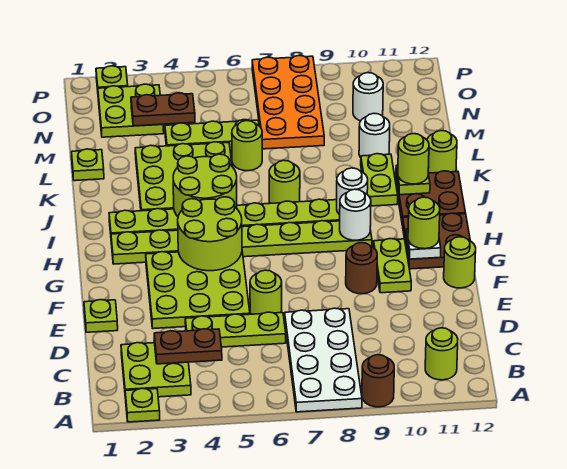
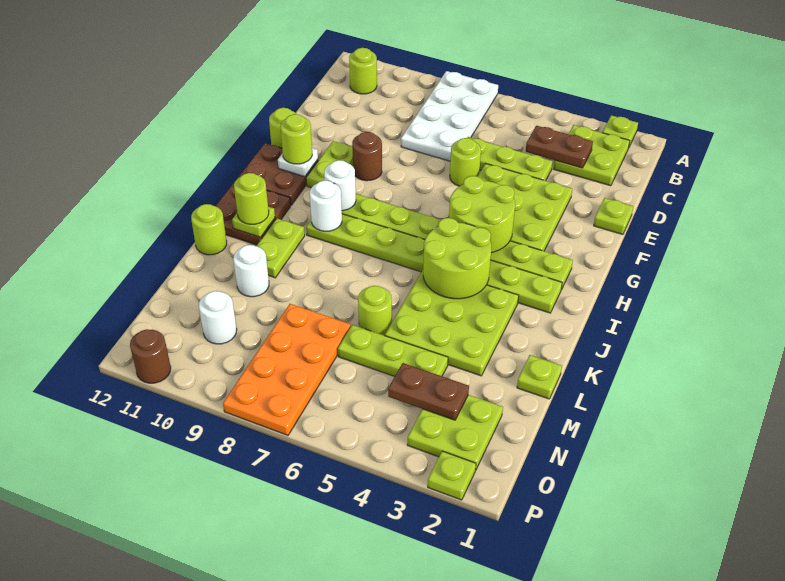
brown round brick A9 level 1 -> brown round brick P11 level 1
lime round brick J7 level 1 -> none

